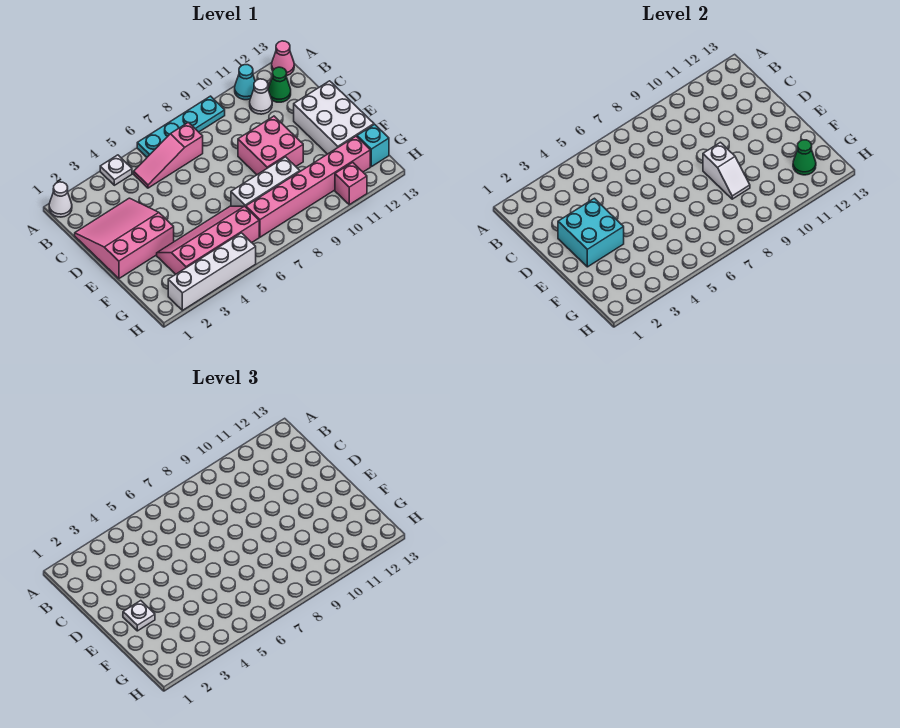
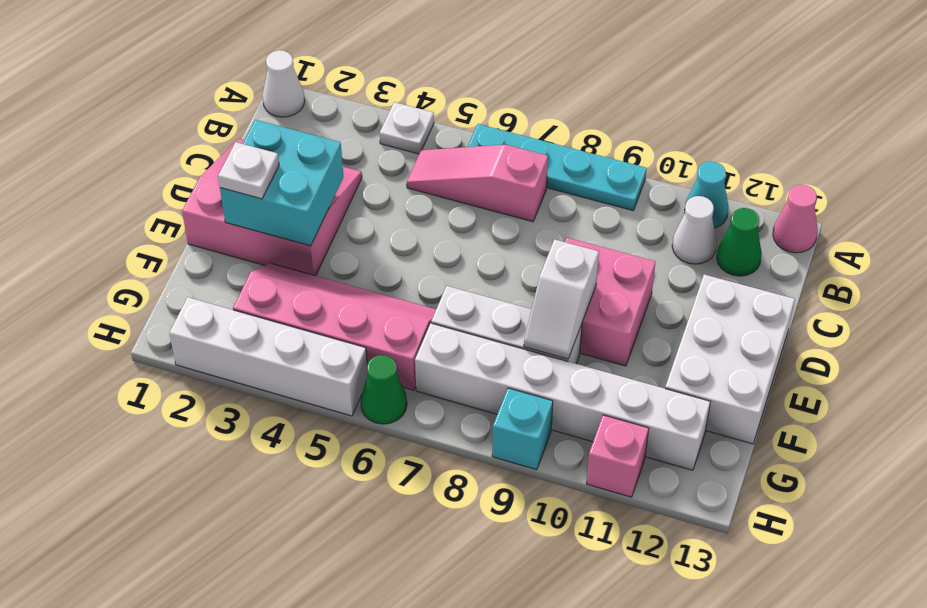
pink brick G7:G12 level 1 -> white brick G7:G12 level 1
green cone G12 level 2 -> green cone H6 level 1
cyan brick G13 level 1 -> cyan brick H9 level 1

